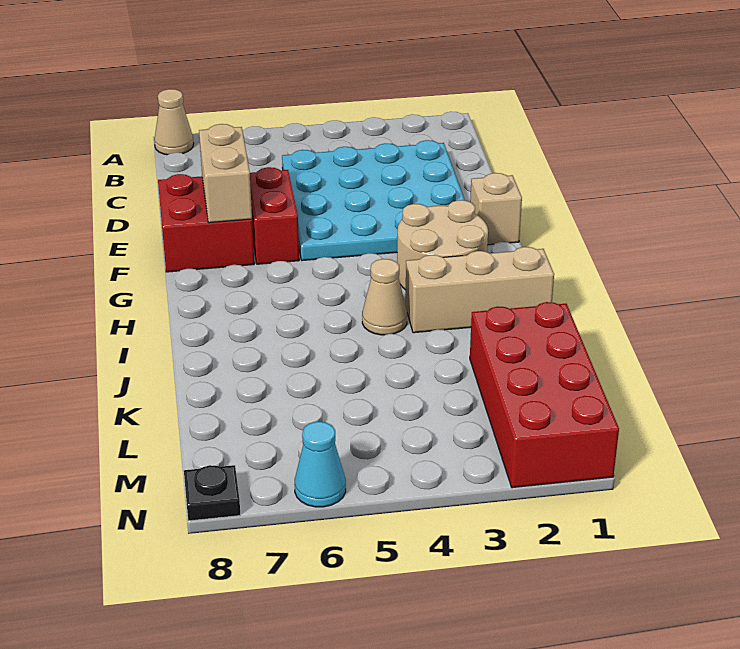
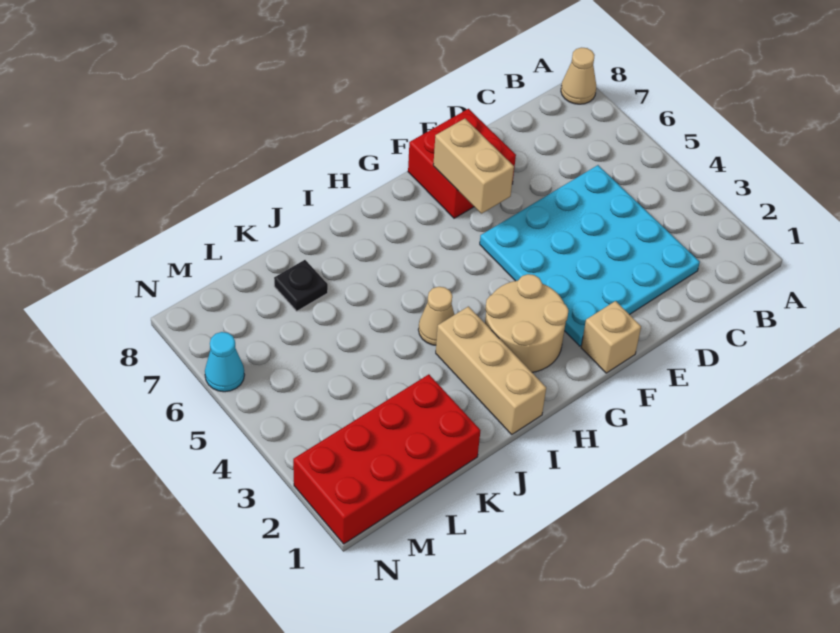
red brick E6:F6 level 1 -> none
tan brick E7:F7 level 2 -> tan brick F6:F7 level 2
black plate N8 level 1 -> black plate K7 level 1

